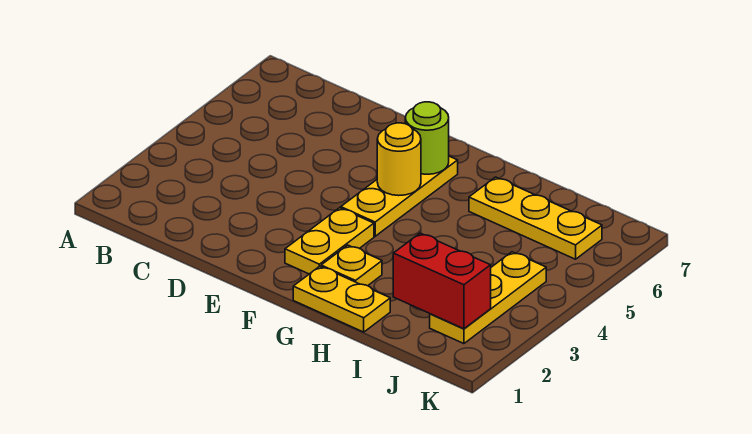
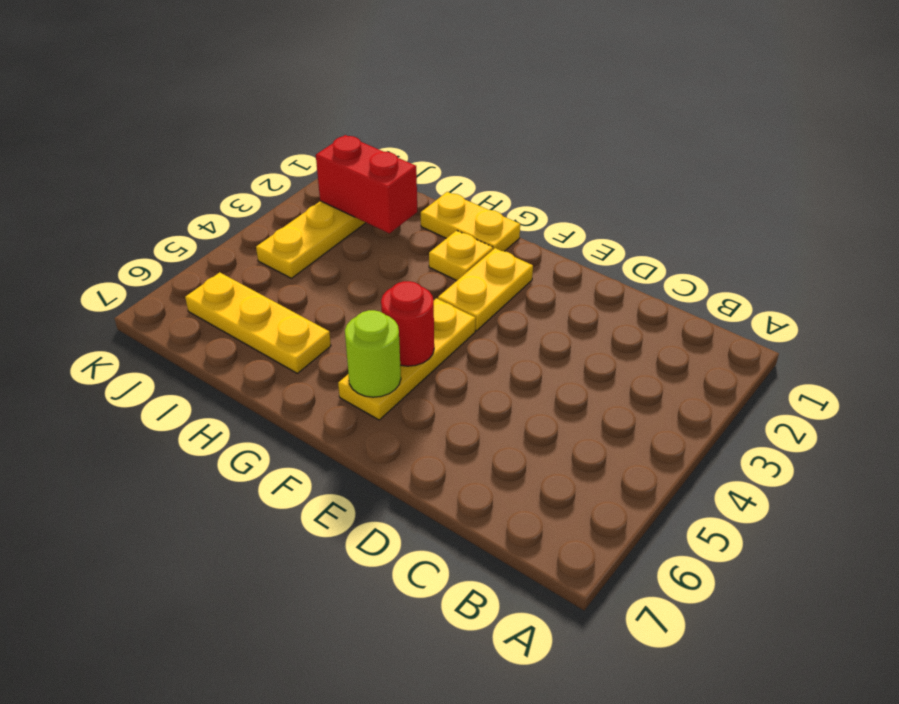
yellow round brick F5 level 2 -> red round brick F5 level 2

